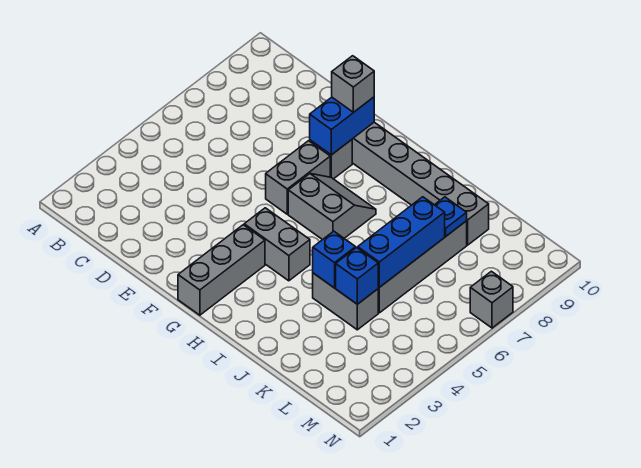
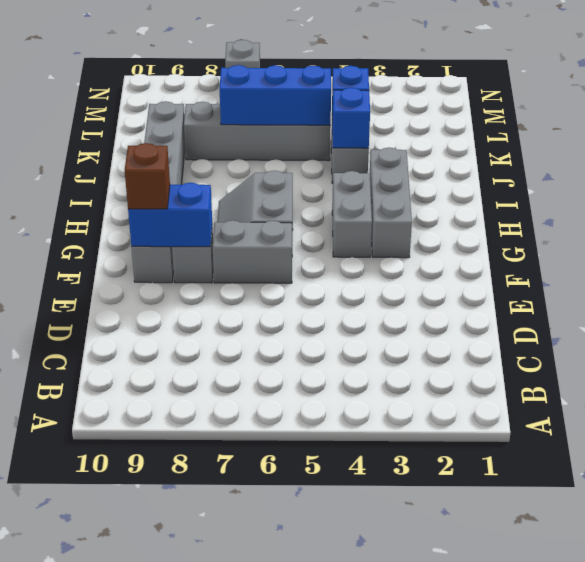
grey brick F9 level 3 -> brown brick F9 level 3
grey brick G1:G3 level 1 -> grey brick G3:I3 level 1
blue plate K8 level 2 -> none

